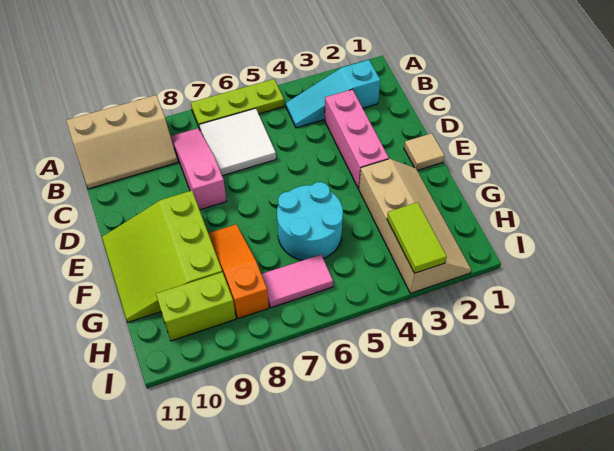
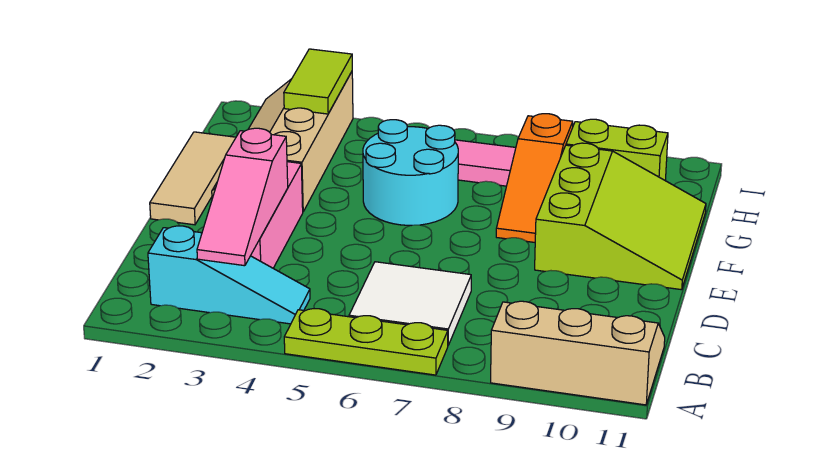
pink slope B8:D8 level 1 top D -> pink slope B3:D3 level 2 top D
tan tile E1 level 1 -> tan tile E1:G1 level 1

